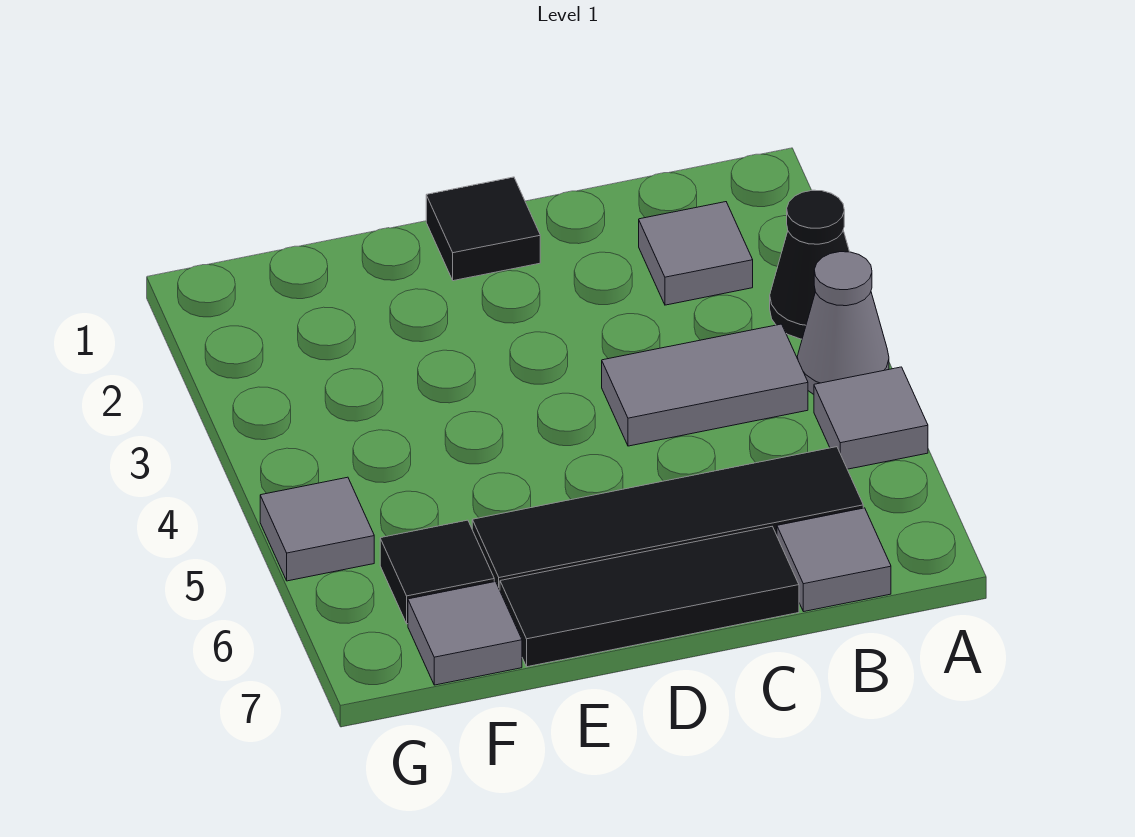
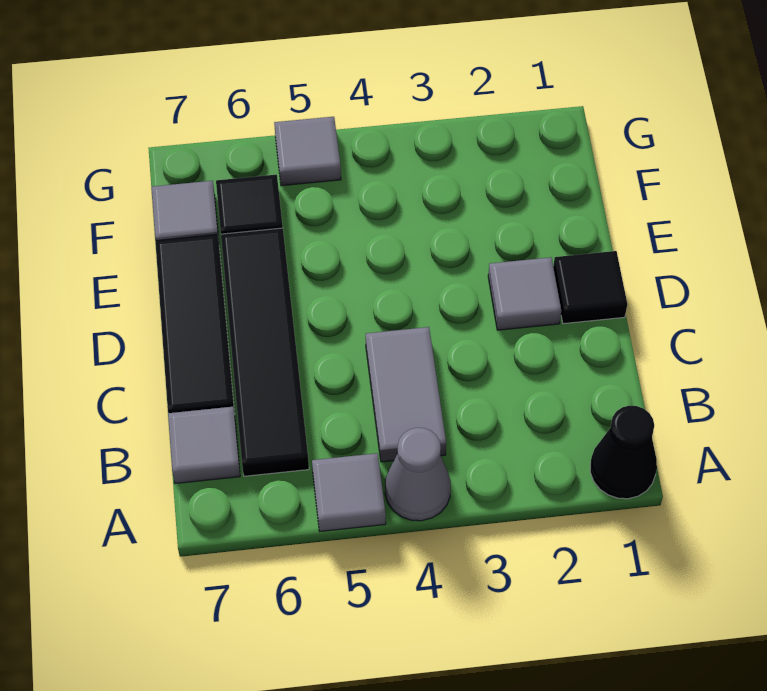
black cone A3 level 1 -> black cone A1 level 1
grey tile B2 level 1 -> grey tile D2 level 1

